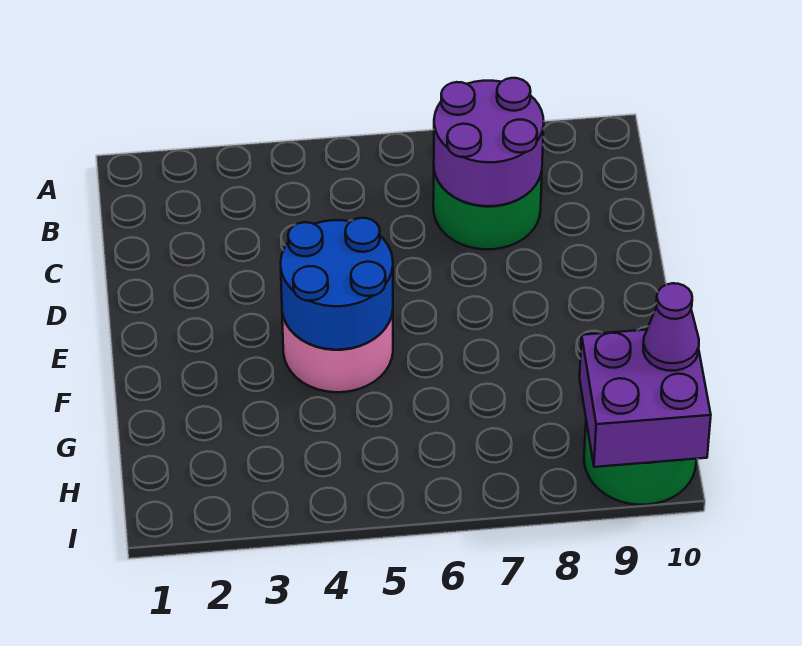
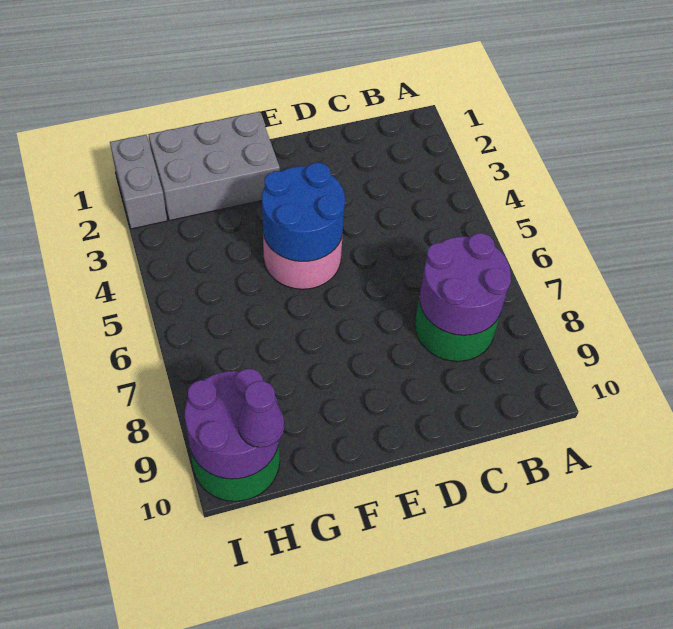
none -> grey brick F1:H2 level 1
purple brick H9:I10 level 2 -> purple round brick H9:I10 level 2
none -> grey brick I1:I2 level 1

